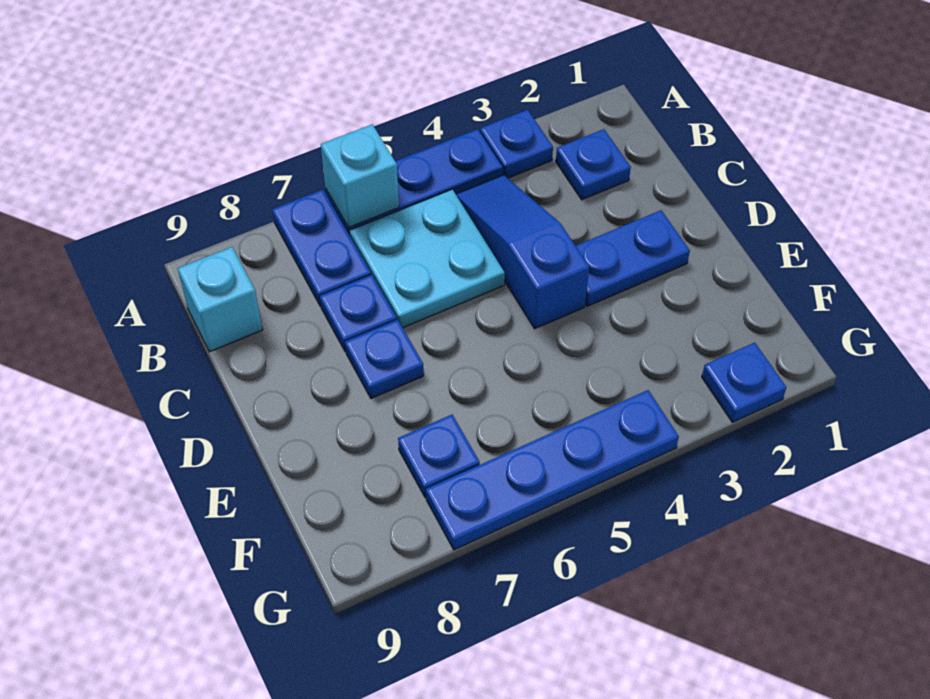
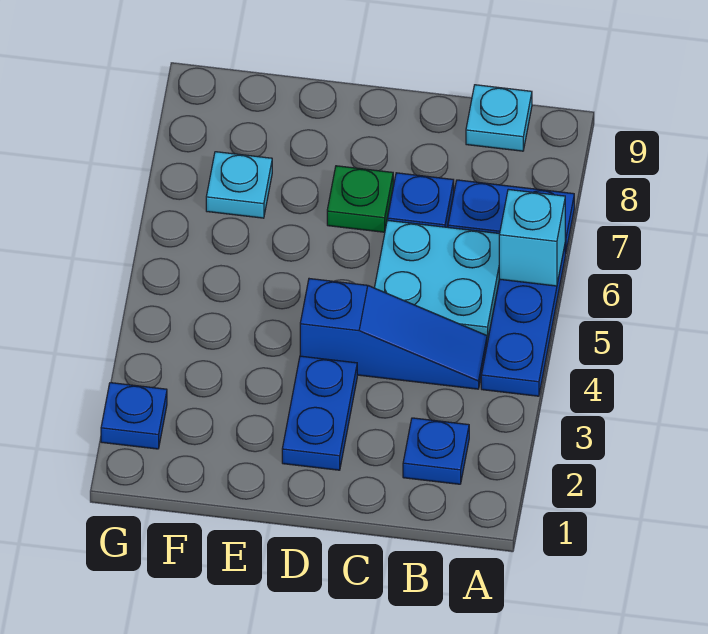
blue plate A3 level 1 -> none
cyan brick B9 level 1 -> cyan plate B9 level 1
blue plate D7 level 1 -> green plate D7 level 1
blue plate F7 level 1 -> cyan plate F7 level 1
blue plate G4:G7 level 1 -> none

